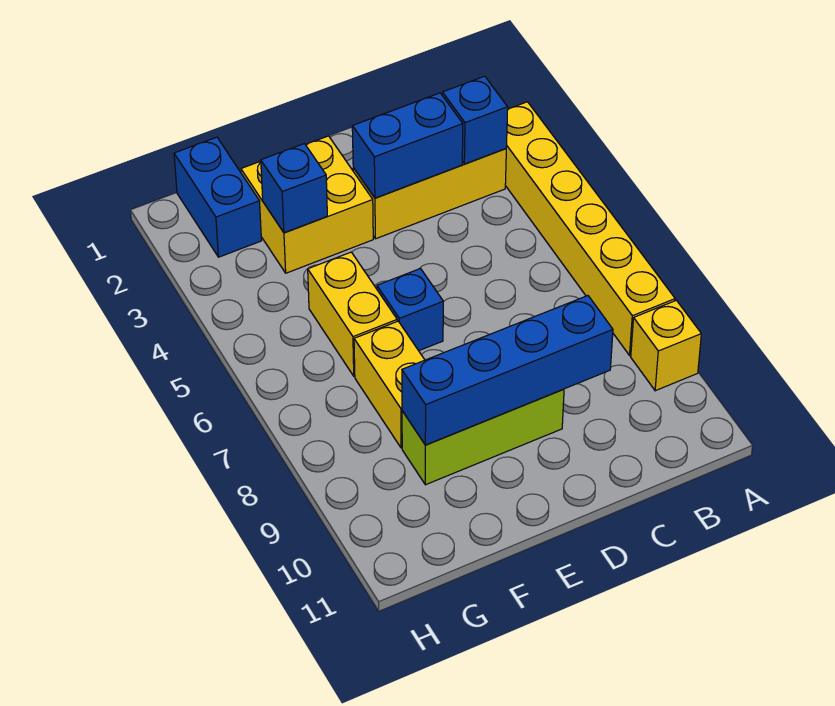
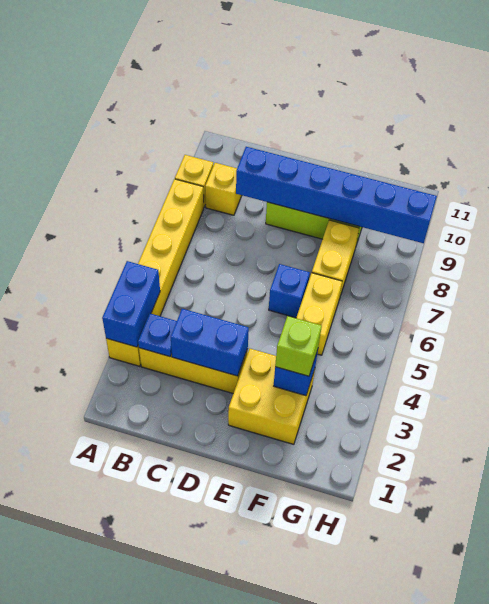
blue brick B3 level 2 -> blue plate B3 level 2
none -> yellow brick B9 level 1
blue brick C9:F9 level 2 -> blue brick C9:H9 level 2
none -> lime brick F3 level 3
blue brick G1:G2 level 1 -> blue brick A3:A4 level 2

